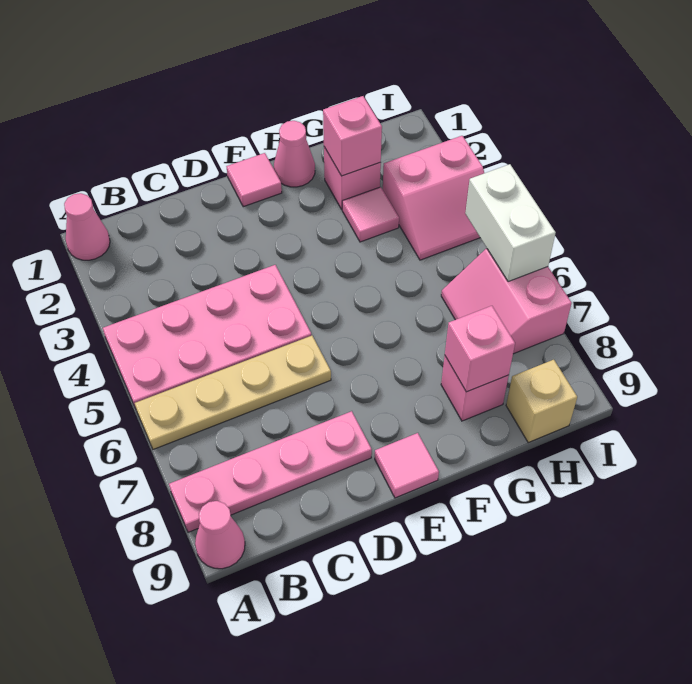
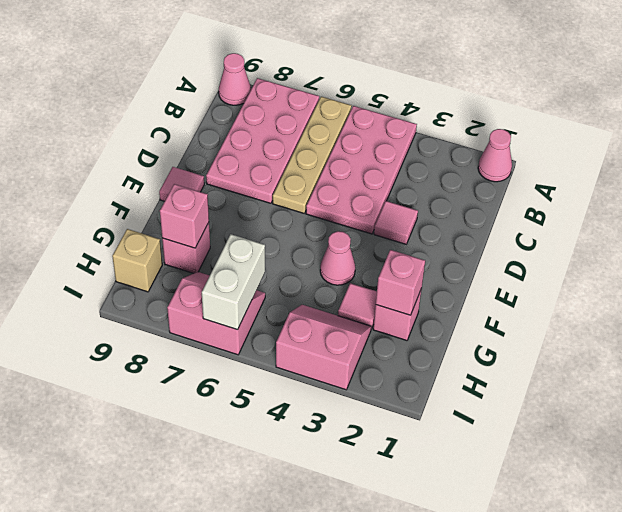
pink plate A8:D8 level 1 -> pink plate A7:D8 level 1
pink tile E1 level 1 -> pink tile D3 level 1
pink cone F1 level 1 -> pink cone F4 level 1
pink slope H3:I4 level 1 top 3 -> pink slope H3:I4 level 1 top I
white brick I5:I6 level 2 -> white brick H6:I6 level 2

